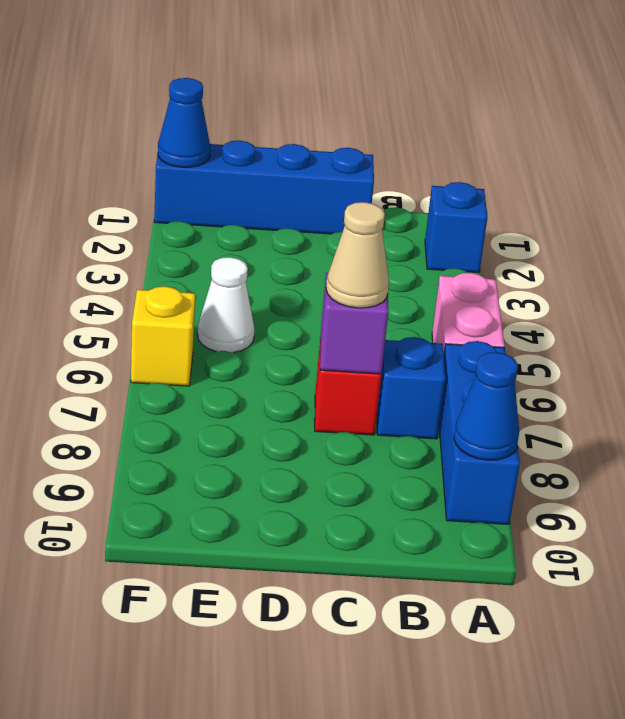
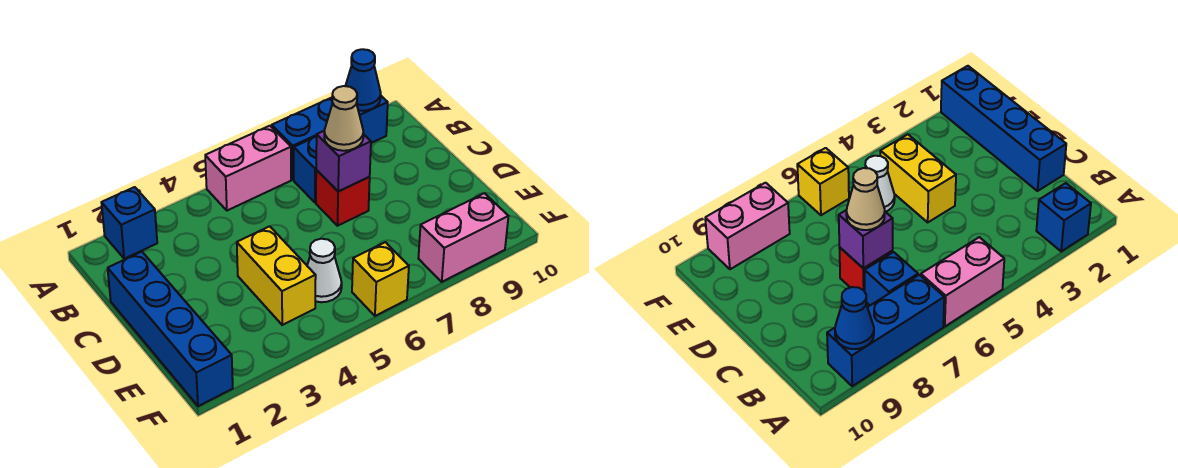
none -> yellow brick D4:E4 level 1
blue cone F1 level 2 -> none
none -> pink brick F8:F9 level 1

